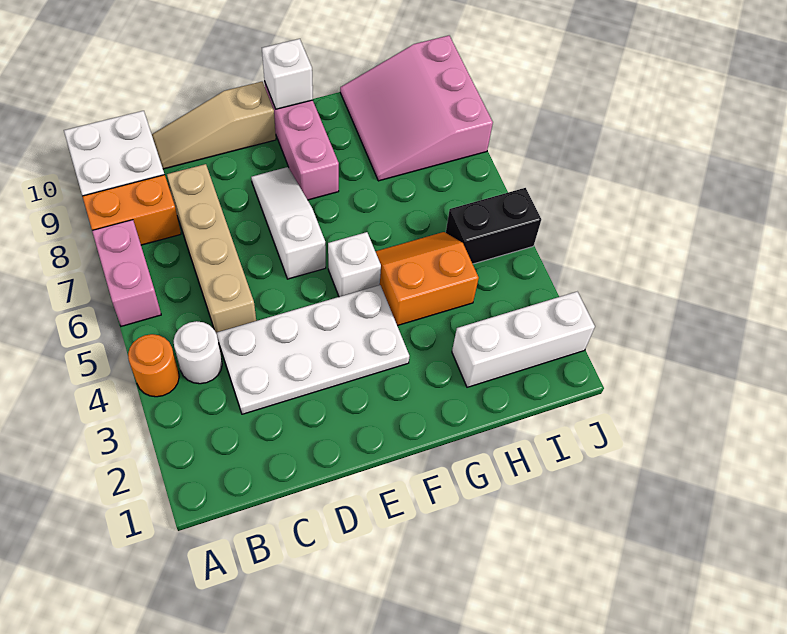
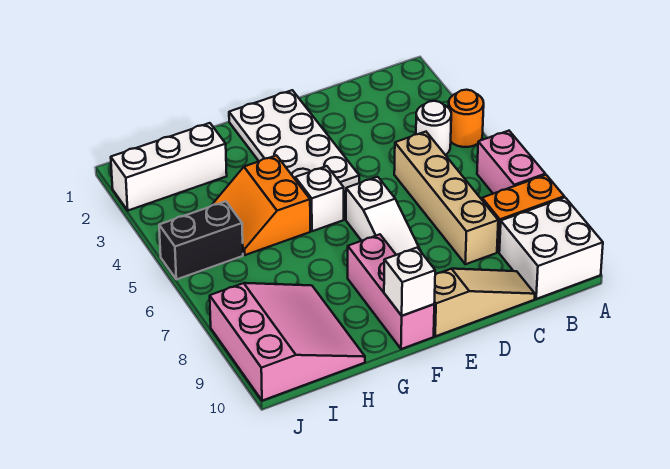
white plate C3:F4 level 1 -> white plate E1:F4 level 1
orange slope G4:H5 level 1 top 4 -> orange slope G4:H5 level 1 top G

